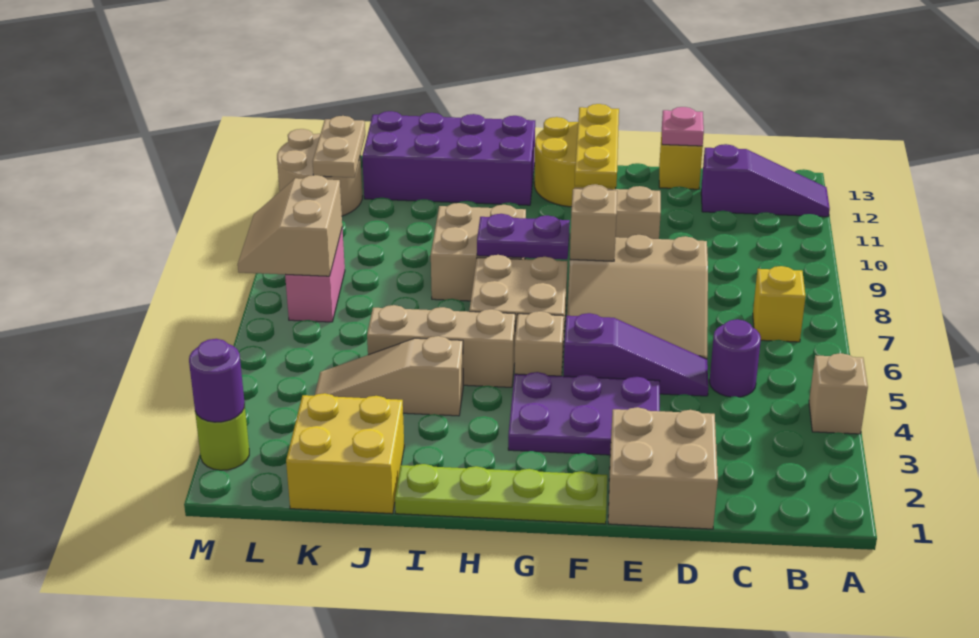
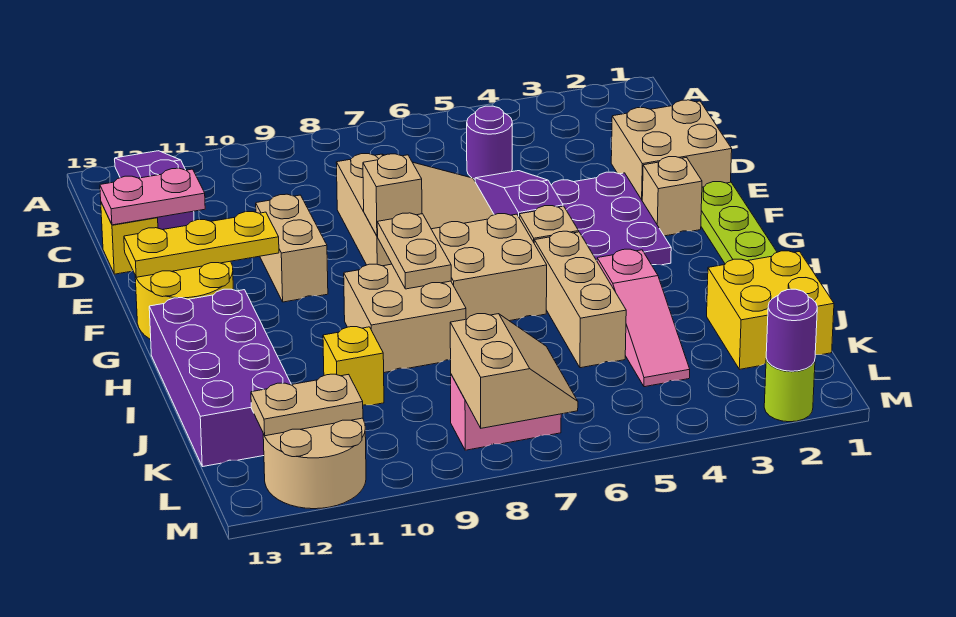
tan brick A4 level 1 -> tan brick F2 level 1
yellow brick B7 level 1 -> yellow brick J10 level 1
pink plate D13 level 2 -> pink plate D12:D13 level 2
purple plate G8:H8 level 2 -> tan plate G8:H8 level 2
tan slope I4:K4 level 1 top I -> pink slope I4:K4 level 1 top I
tan slope L7:M8 level 2 top L -> tan slope L7:M8 level 2 top 8

